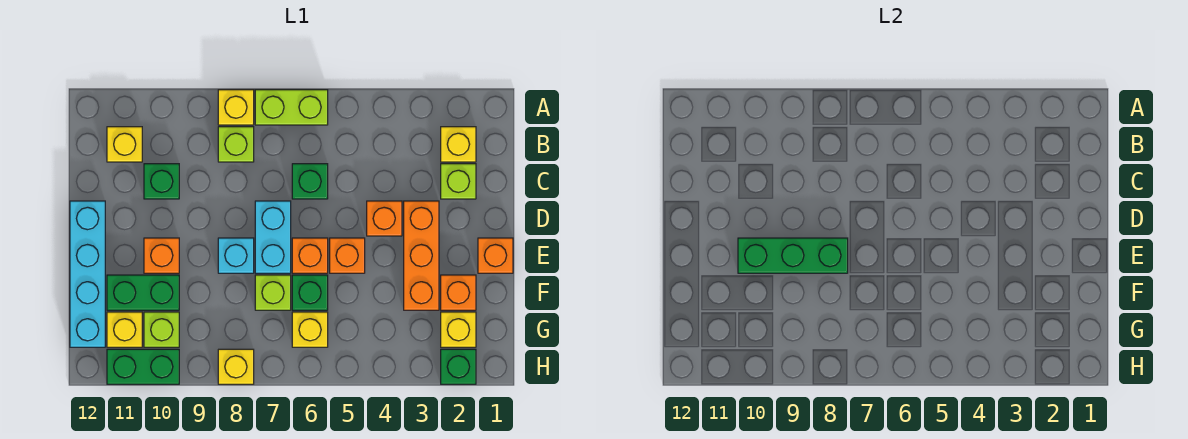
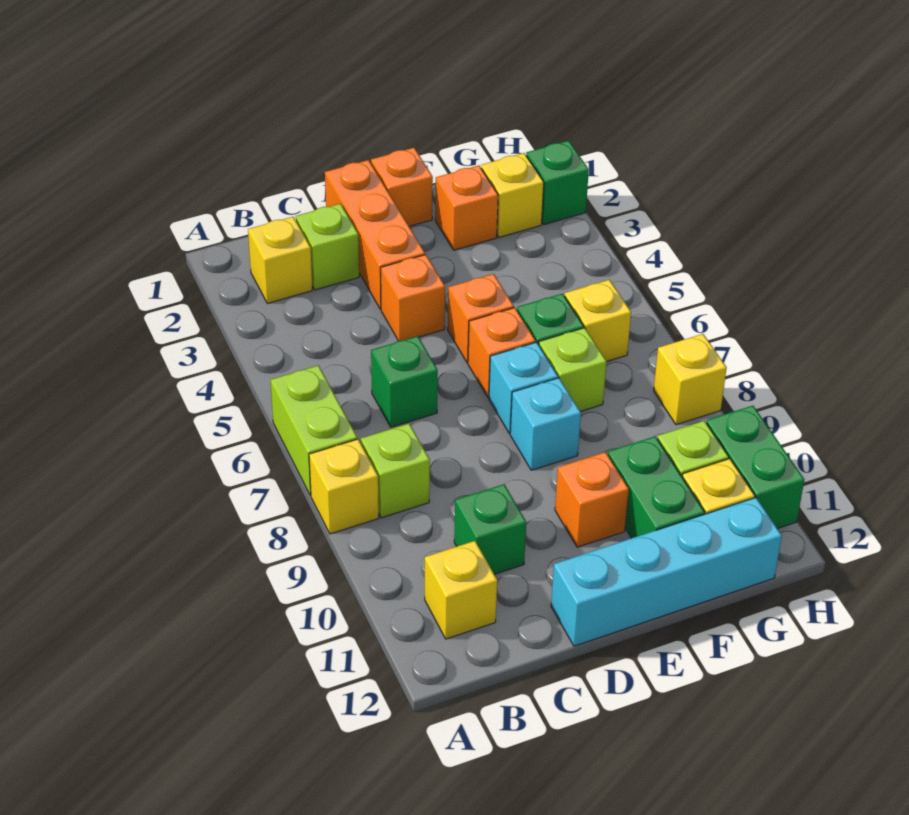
orange brick D3:F3 level 1 -> orange brick D1:D3 level 1
cyan brick D7:E7 level 1 -> cyan brick E7 level 1
green brick E8:E10 level 2 -> none

